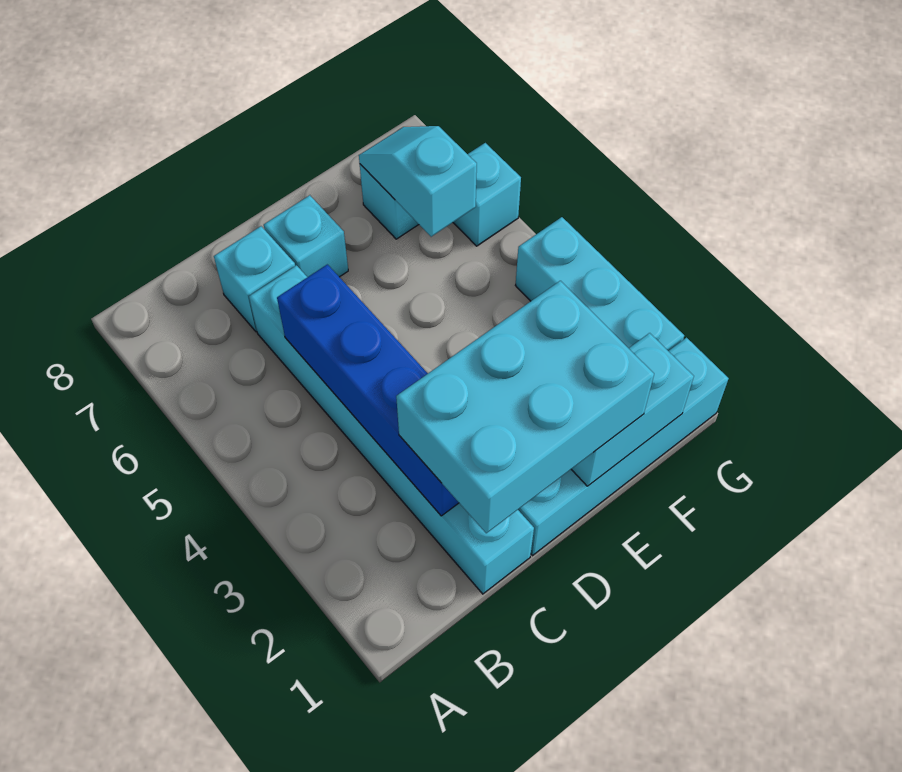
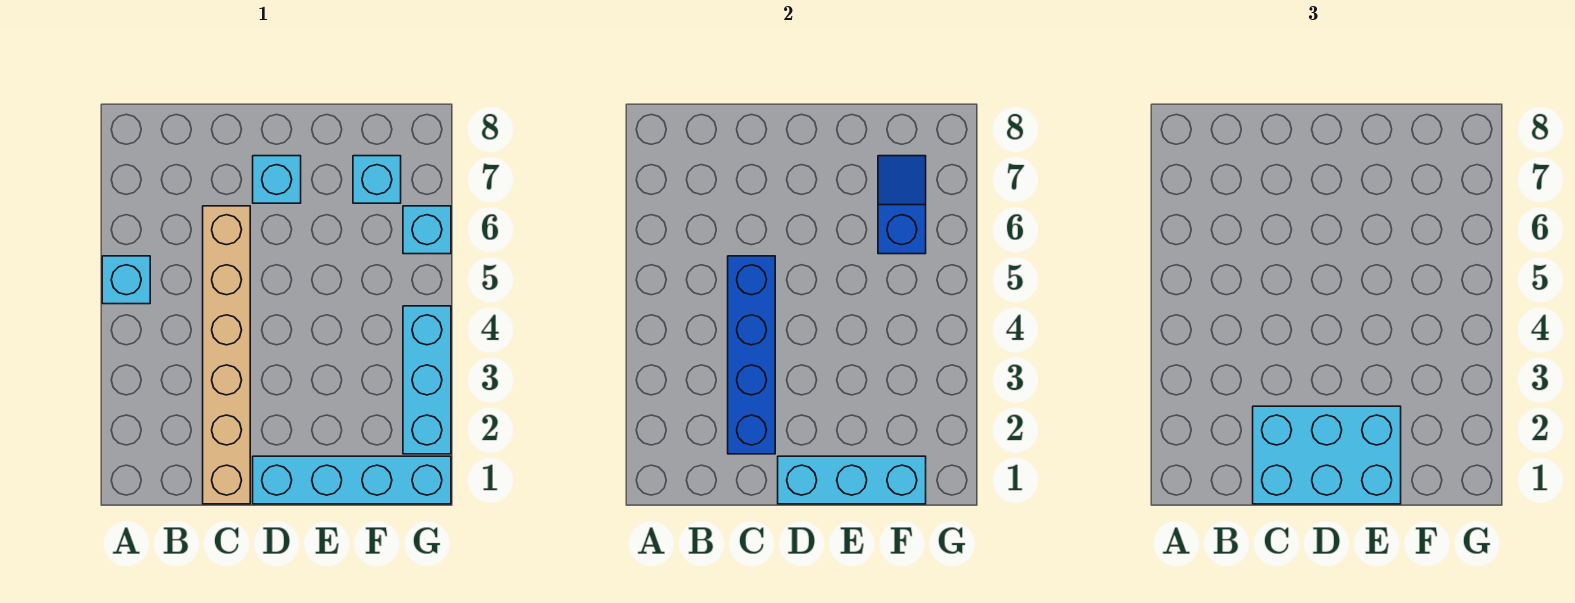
cyan brick C1:C6 level 1 -> tan brick C1:C6 level 1
cyan brick C7 level 1 -> cyan brick A5 level 1
cyan brick E1:F1 level 2 -> cyan brick D1:F1 level 2
cyan slope F6:F7 level 2 top 6 -> blue slope F6:F7 level 2 top 6

